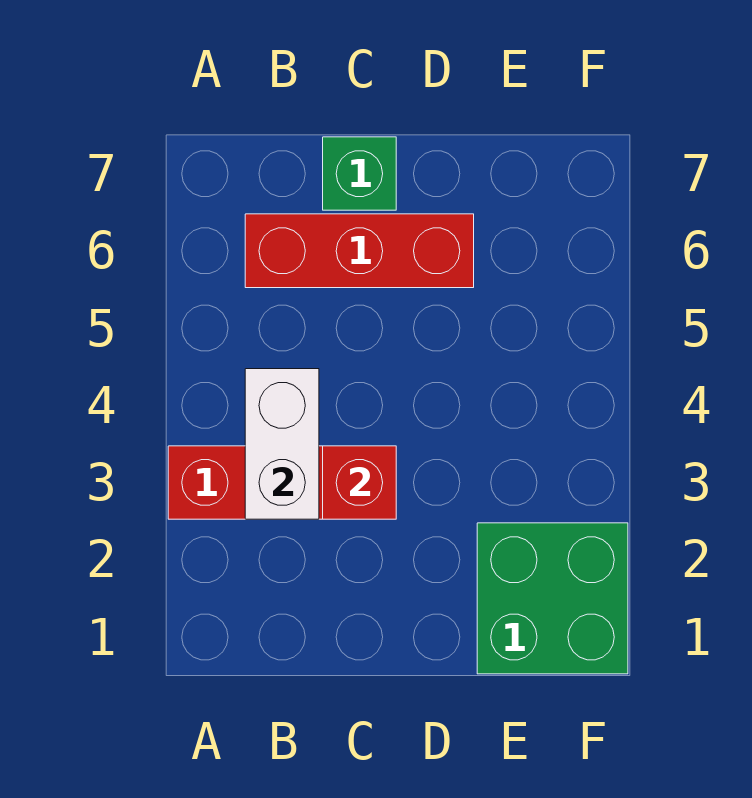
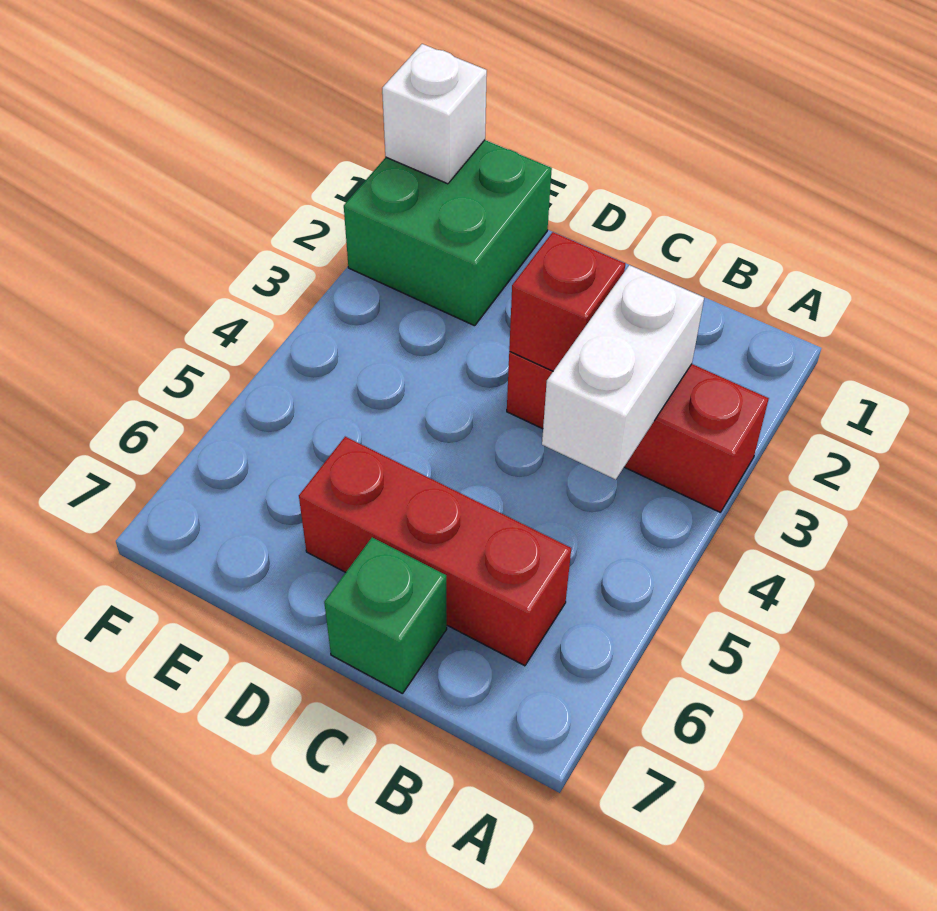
none -> white brick F1 level 2

